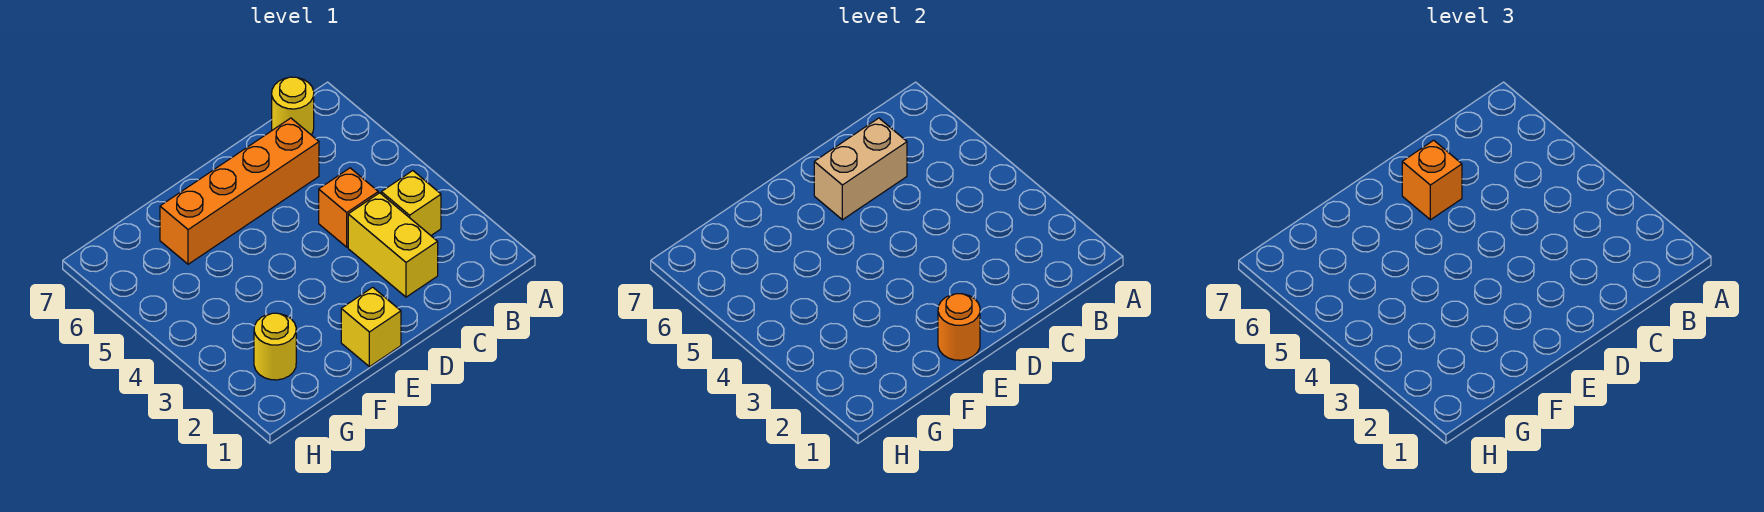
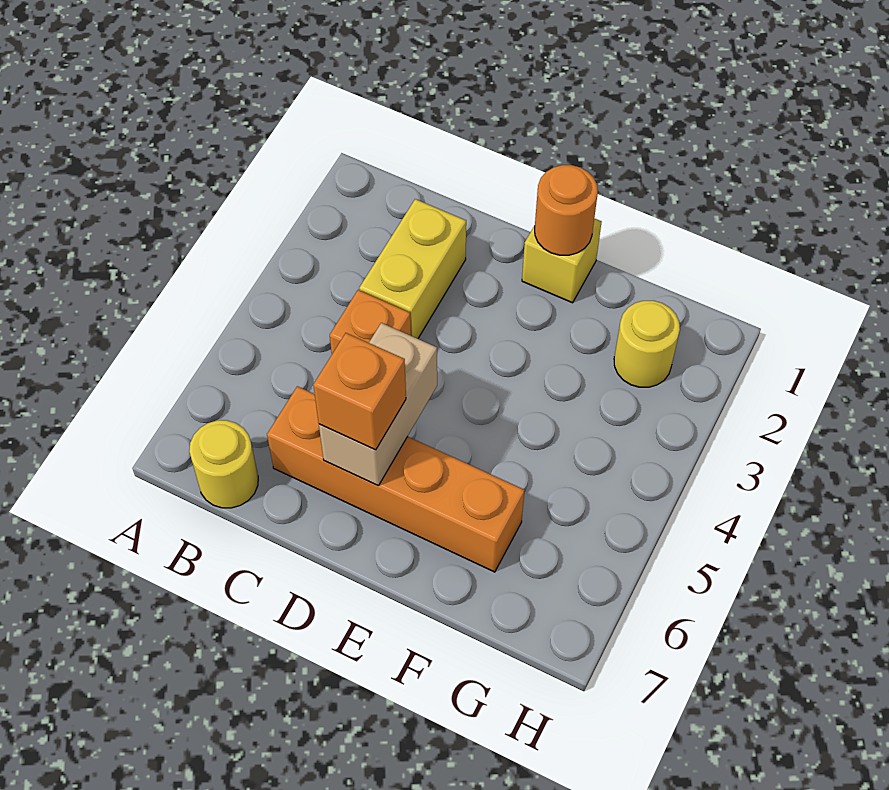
yellow brick B3 level 1 -> none
tan brick C6:D6 level 2 -> tan brick D5:D6 level 2

